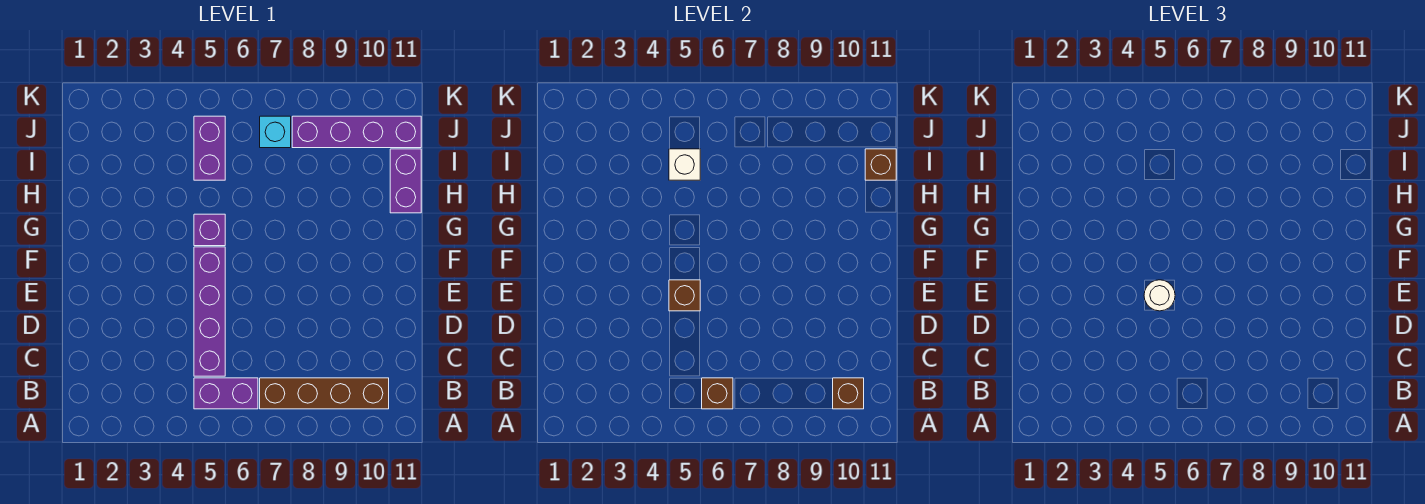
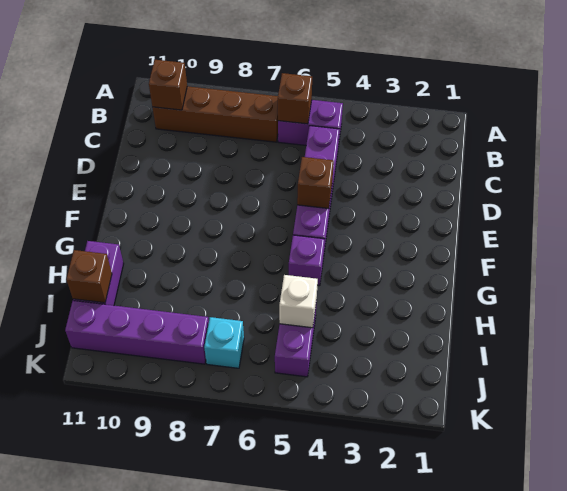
white round brick E5 level 3 -> none

